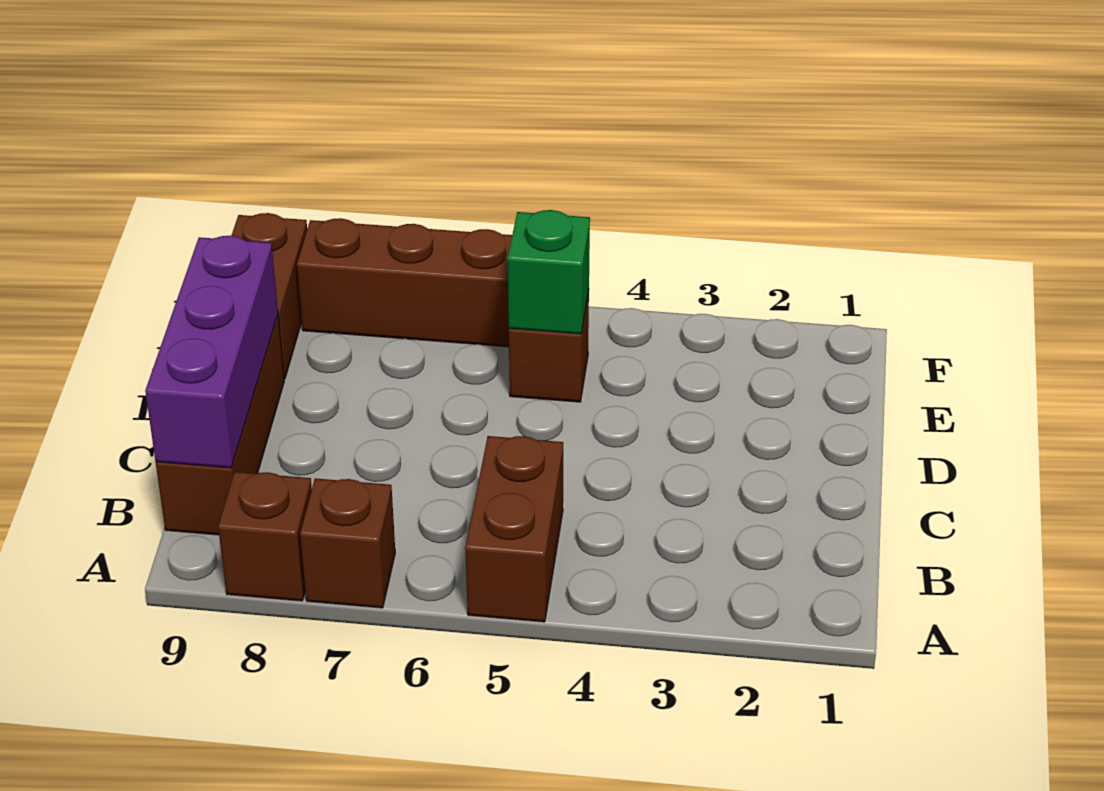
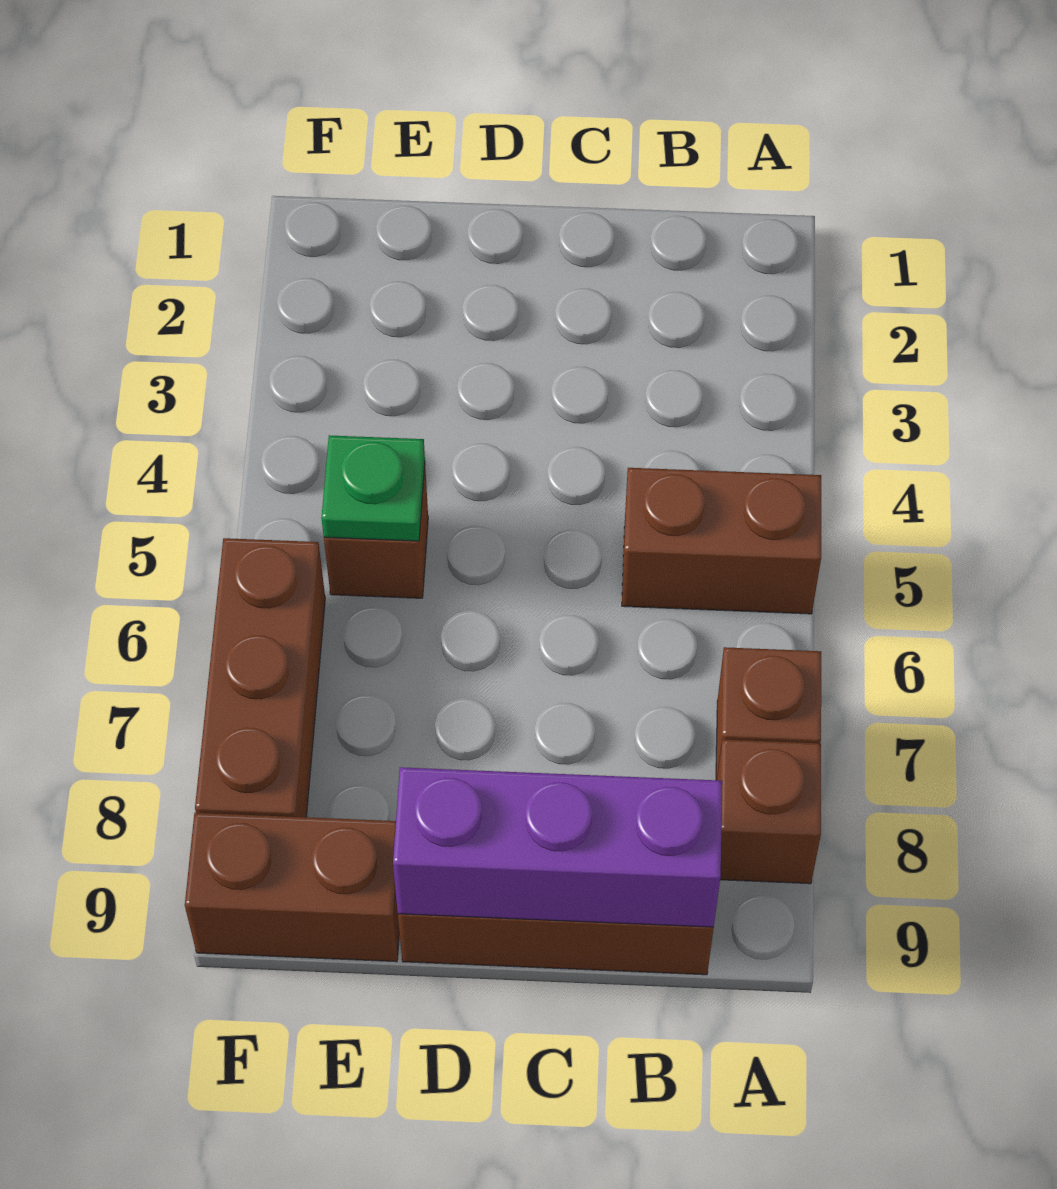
green brick E5 level 2 -> green plate E5 level 2

